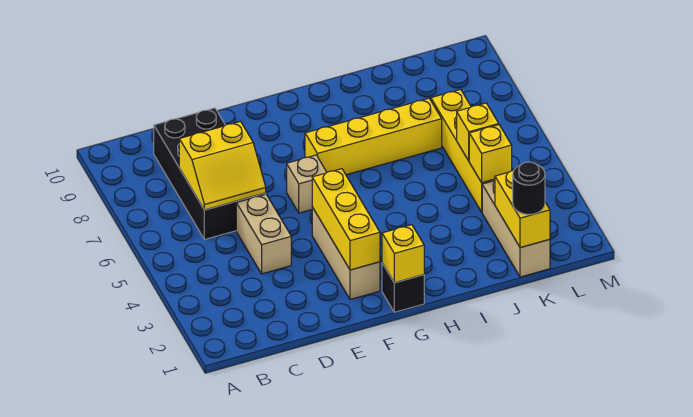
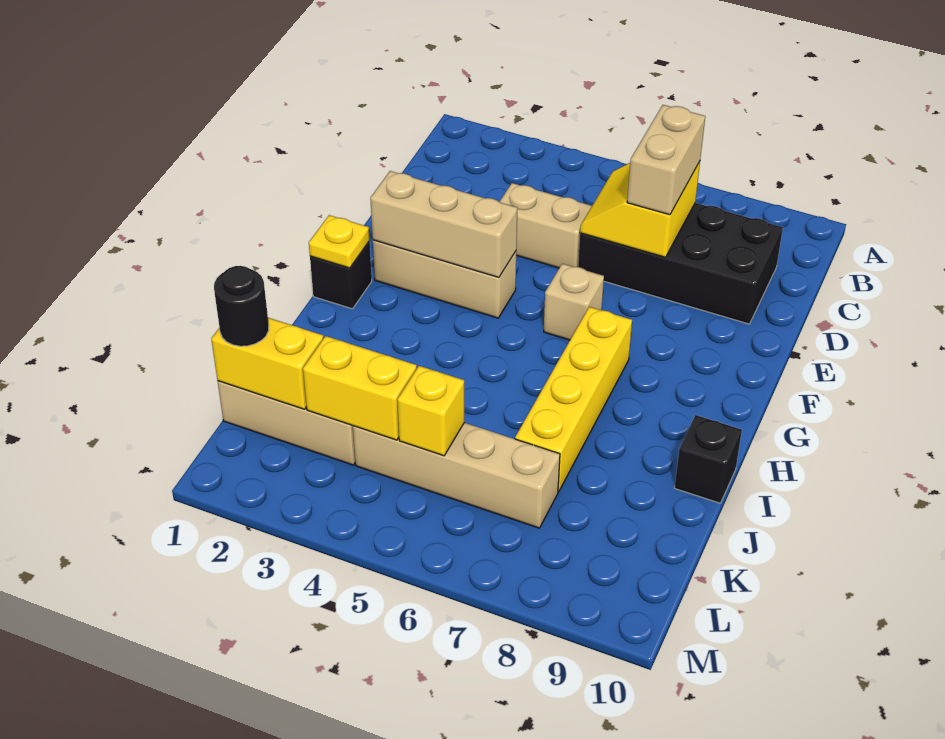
none -> tan brick C7:D7 level 3
yellow brick F2:F4 level 2 -> tan brick F2:F4 level 2
yellow brick G1 level 2 -> yellow plate G1 level 2
none -> black brick I10 level 1
yellow brick K4:K7 level 1 -> tan brick K4:K7 level 1
yellow brick K4 level 2 -> yellow brick K3:K4 level 2

